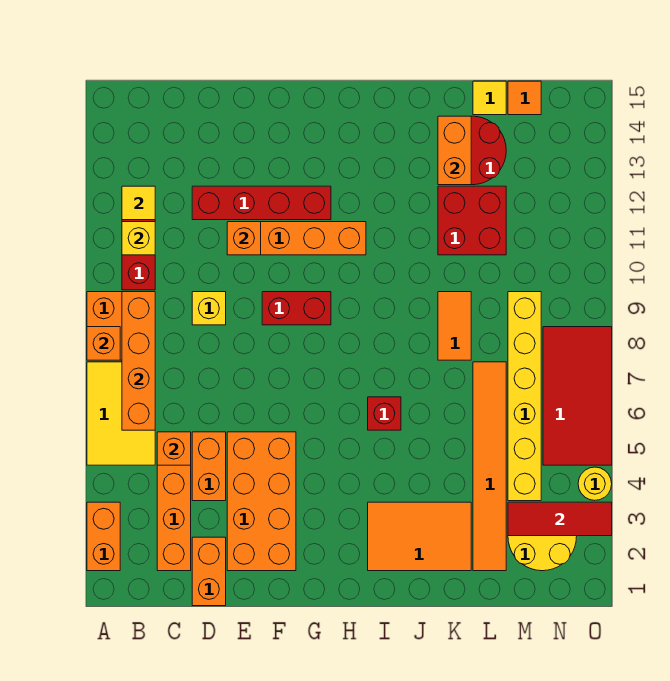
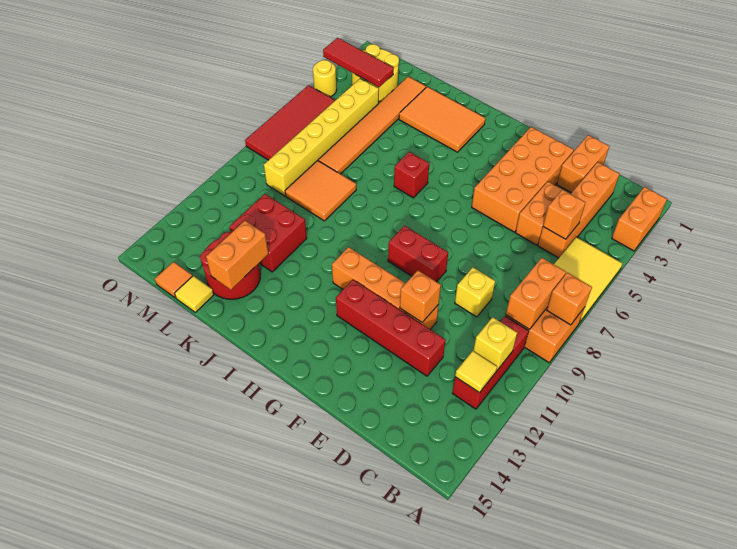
orange brick B6:B9 level 2 -> orange brick B8:B9 level 2
orange tile K8:K9 level 1 -> orange tile K8:L9 level 1

